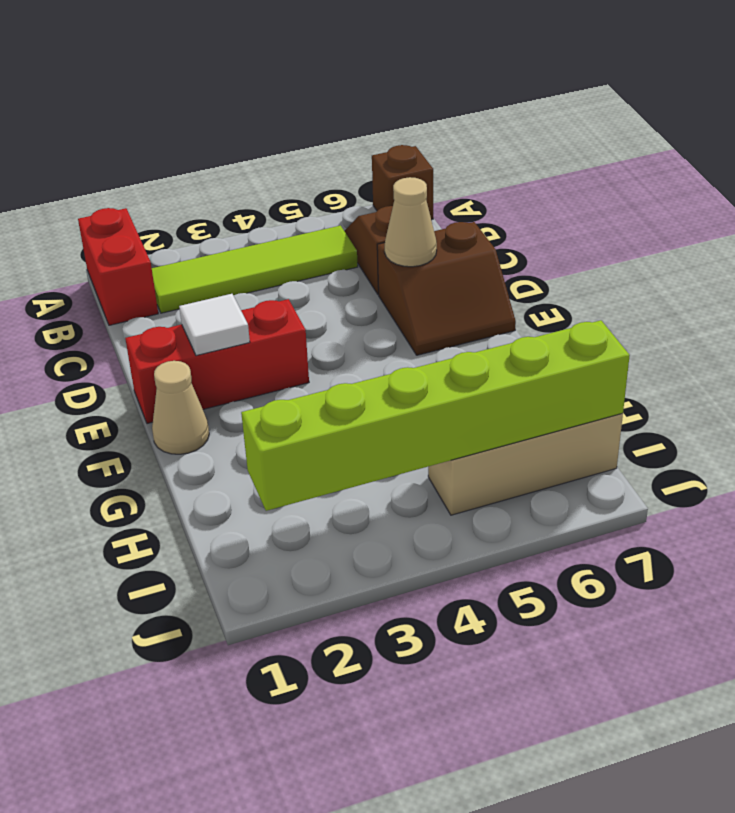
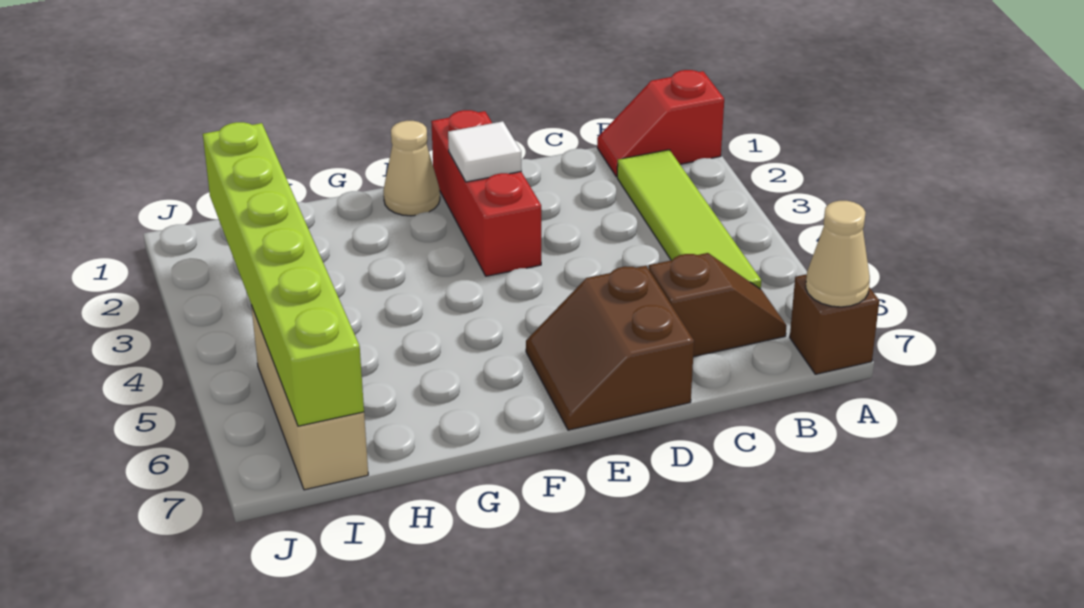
red brick A1:B1 level 1 -> red slope A1:B1 level 1 top A
tan cone D6 level 2 -> tan cone A7 level 2

